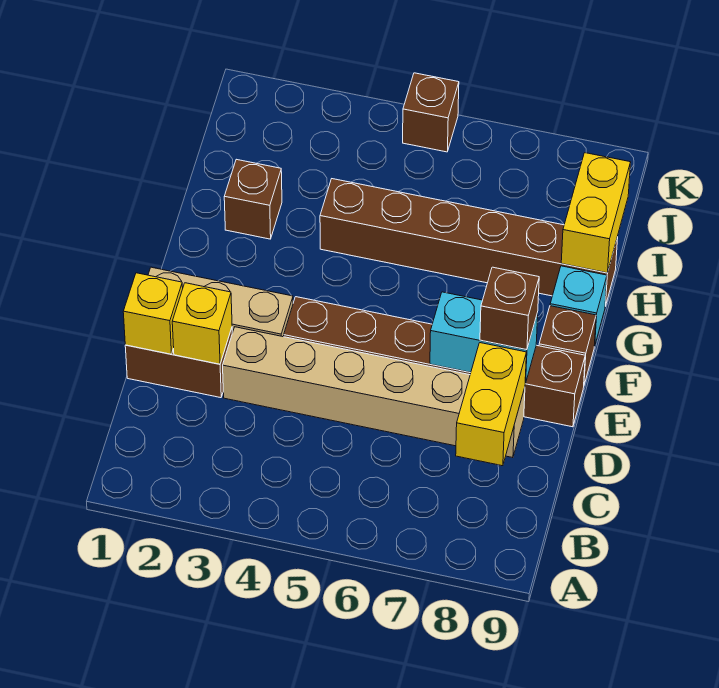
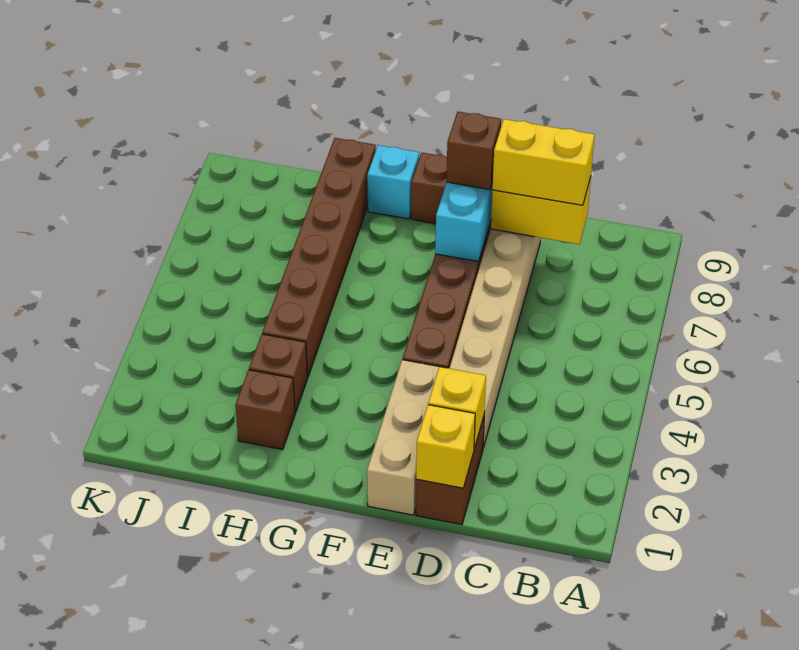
yellow brick H9:I9 level 2 -> yellow brick C8:D8 level 3
brown brick K5 level 1 -> brown brick H3 level 1

